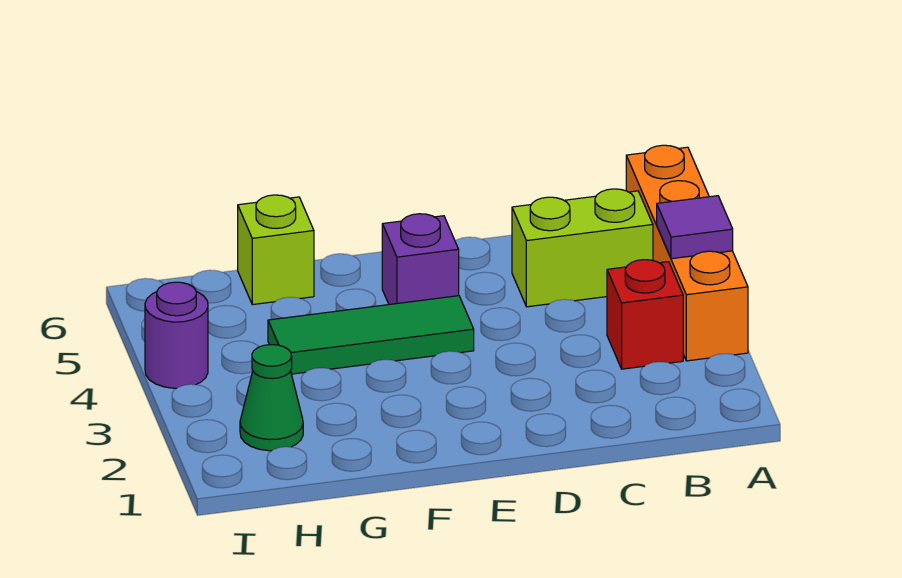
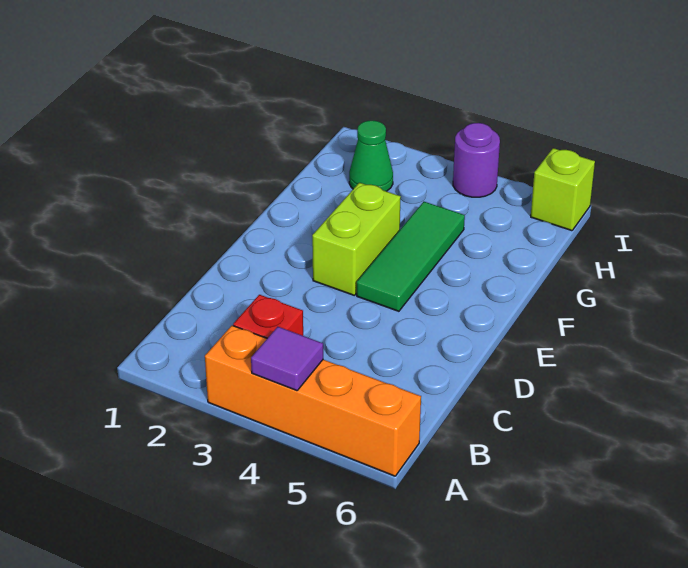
lime brick B5:C5 level 1 -> lime brick E3:F3 level 1
purple brick E5 level 1 -> none
lime brick G6 level 1 -> lime brick I6 level 1

